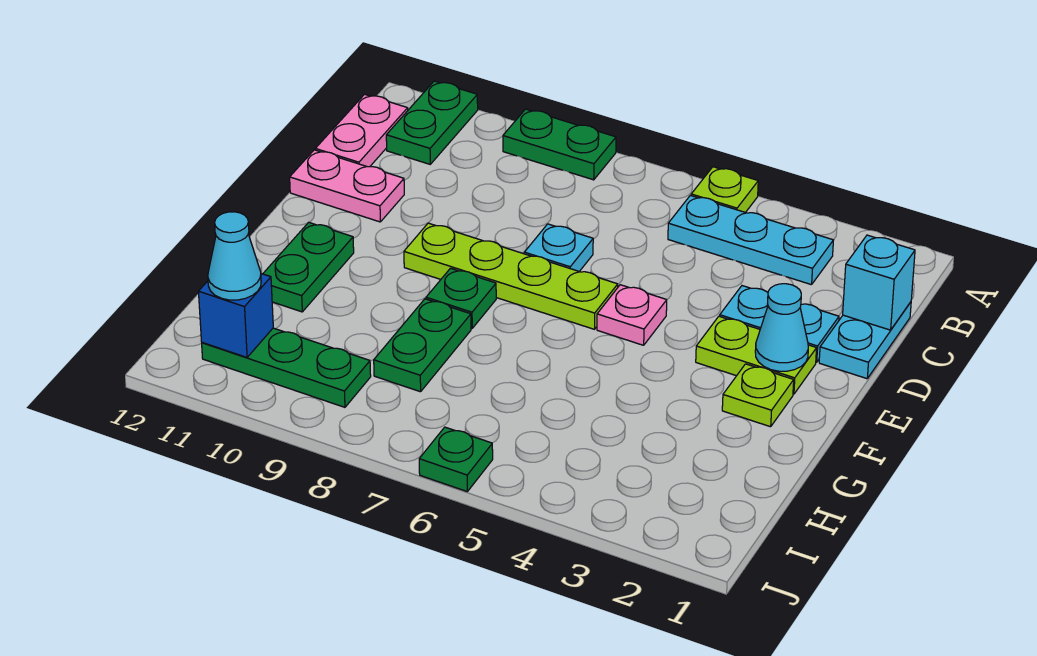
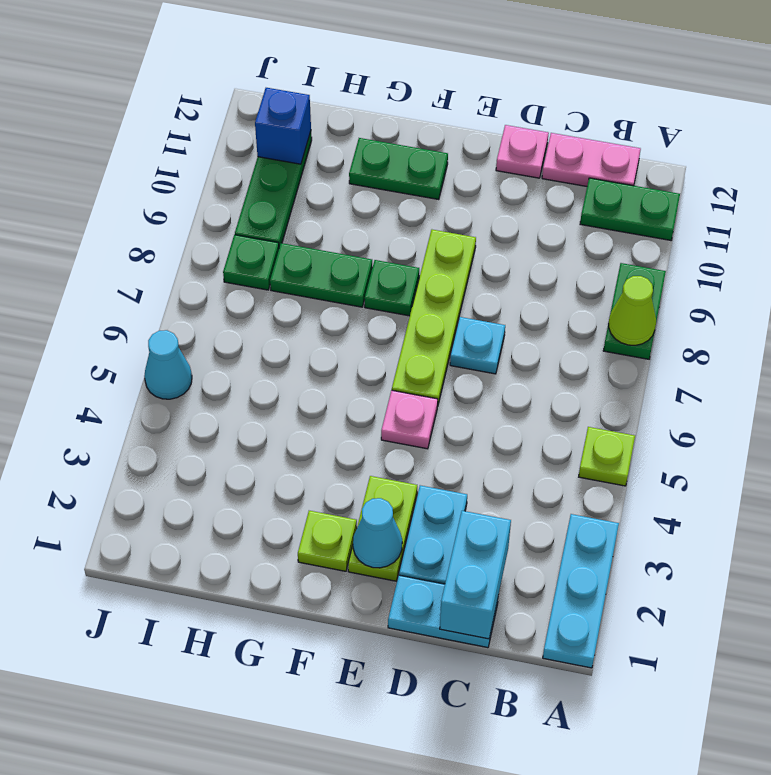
none -> lime cone A8 level 2
cyan plate B3:B5 level 1 -> cyan plate A1:A3 level 1
cyan brick C1 level 2 -> cyan brick C1:C2 level 2
pink plate D11:D12 level 1 -> pink plate D12 level 1
cyan cone I11 level 3 -> cyan cone J5 level 1
green plate J6 level 1 -> green plate I8 level 1

